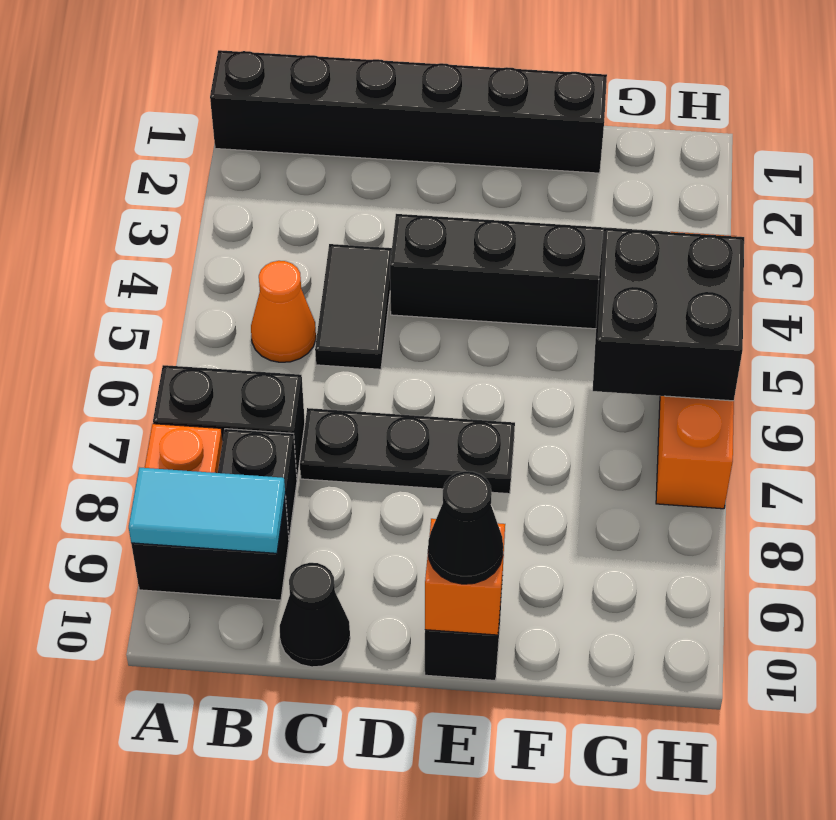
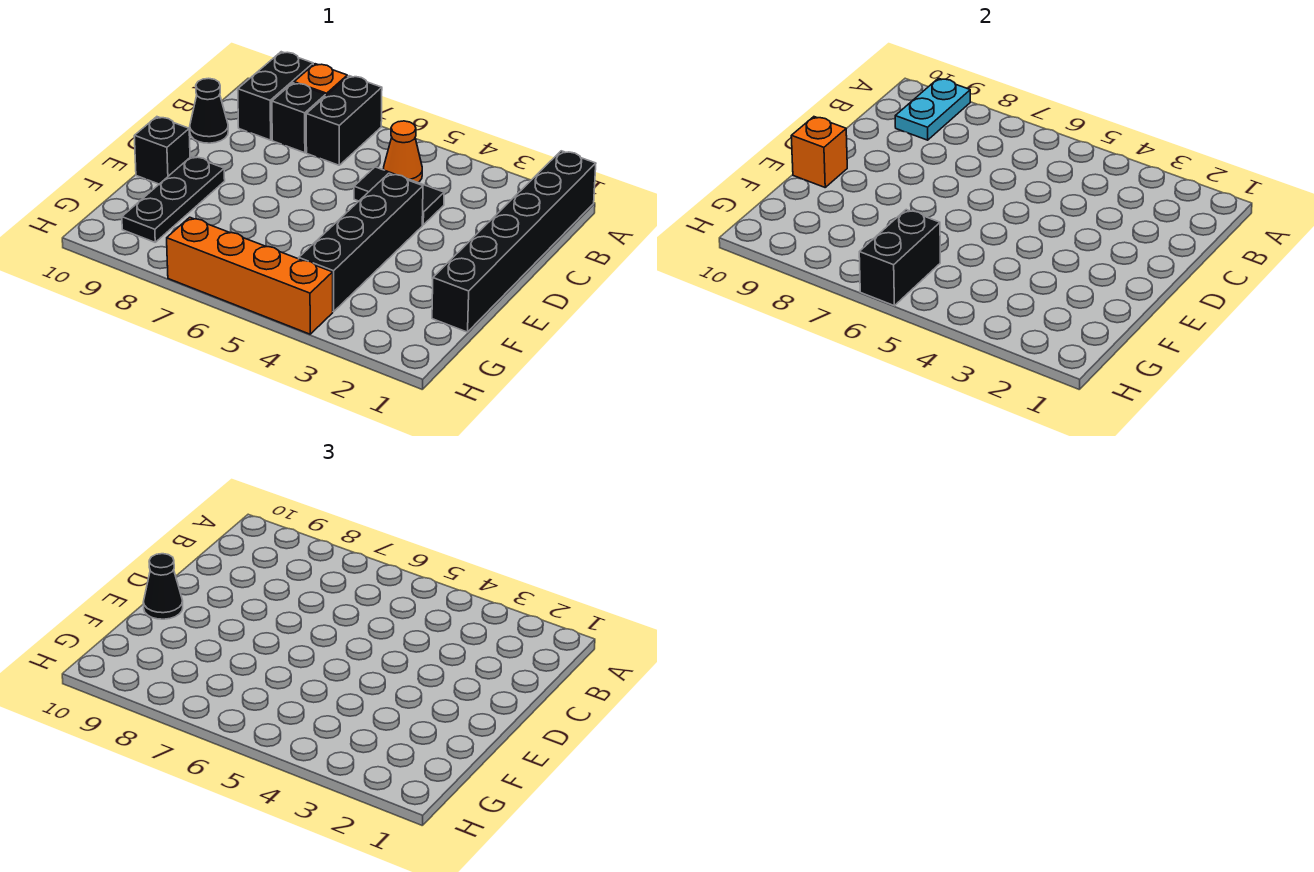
cyan tile A9:B9 level 2 -> cyan plate A9:B9 level 2
black plate C7:E7 level 1 -> black plate E9:G9 level 1
black brick G5:H6 level 2 -> black brick G6:H6 level 2

